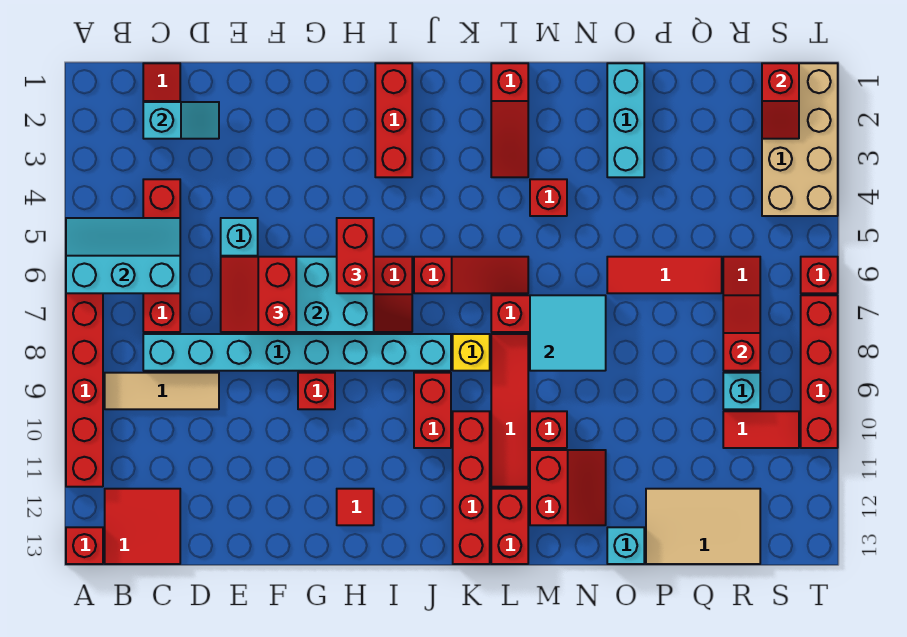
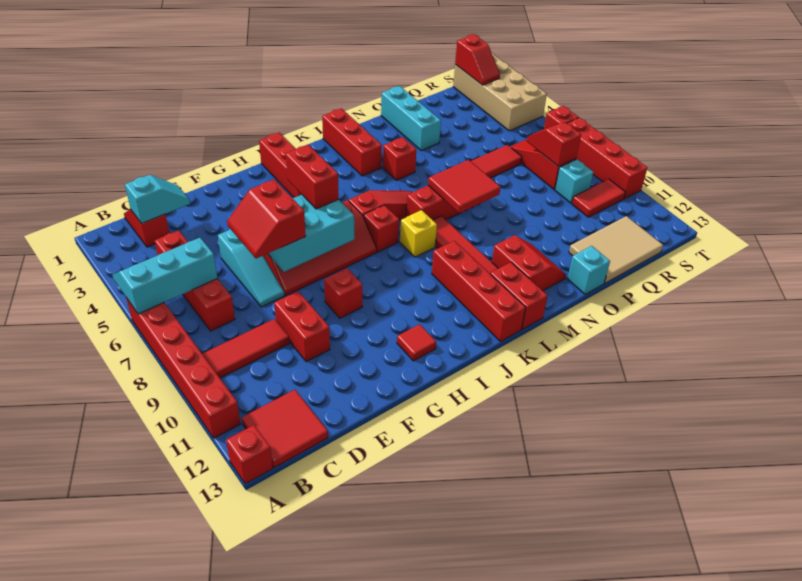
tan tile B9:D9 level 1 -> red tile B9:D9 level 1
cyan brick C8:J8 level 1 -> none
red brick J9:J10 level 1 -> red brick E9:E10 level 1
red slope L1:L3 level 1 top 1 -> red brick L1:L3 level 1
cyan tile M7:N8 level 2 -> red tile M7:N8 level 2
red brick M10 level 1 -> red brick J7 level 1

